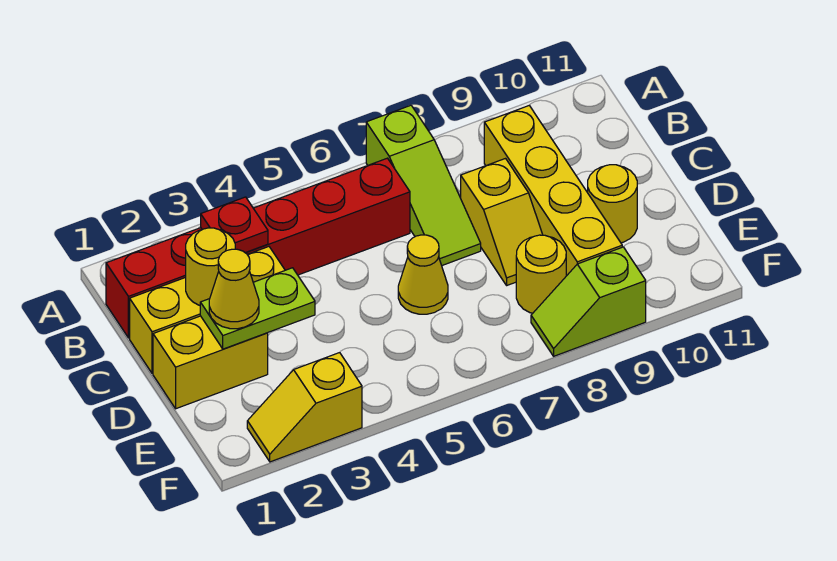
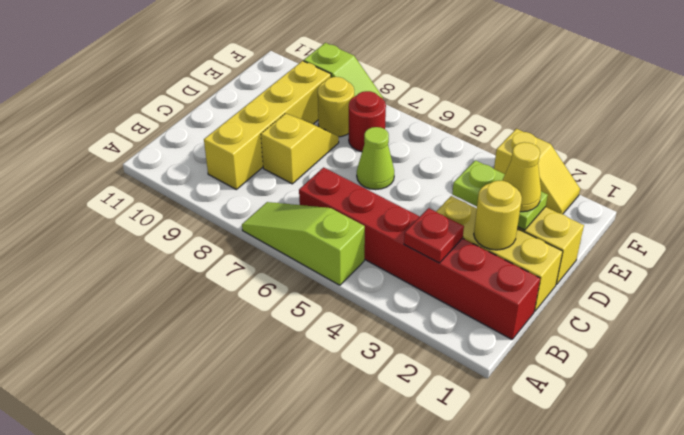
lime slope A7:C7 level 1 top A -> lime slope A5:A7 level 1 top 5
yellow cone D6 level 1 -> lime cone D6 level 1
yellow round brick D10 level 1 -> none
none -> red round brick E7 level 1

